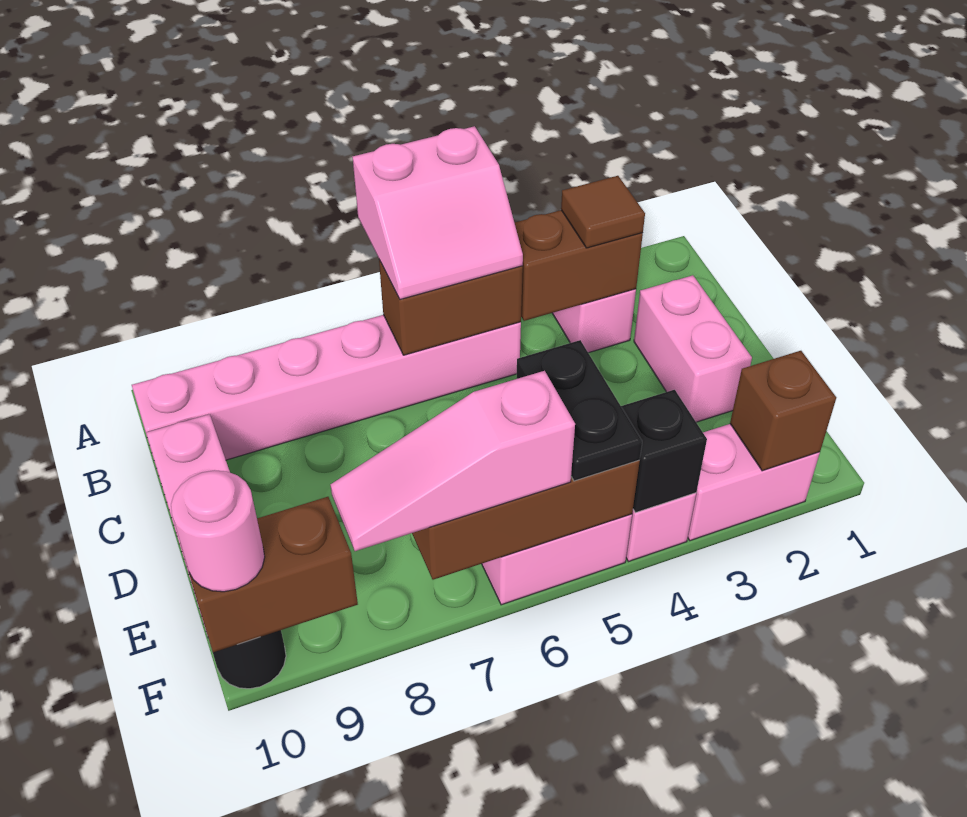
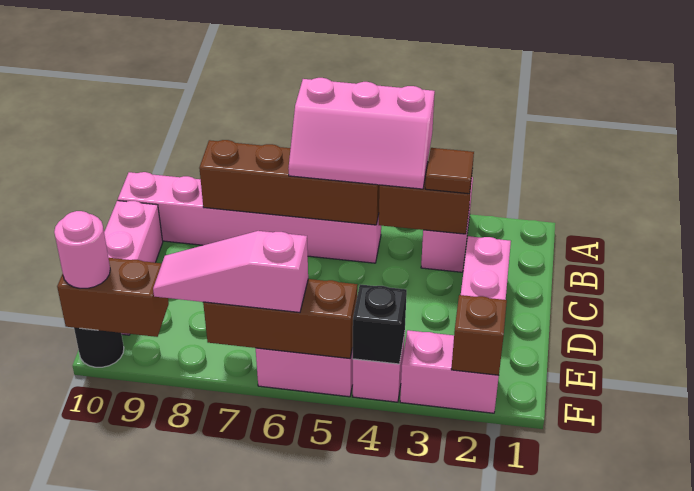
pink slope A5:B6 level 3 top A -> pink slope A4:B6 level 3 top A
brown brick B5:B6 level 2 -> brown brick B5:B8 level 2
black plate E5:F5 level 3 -> none

